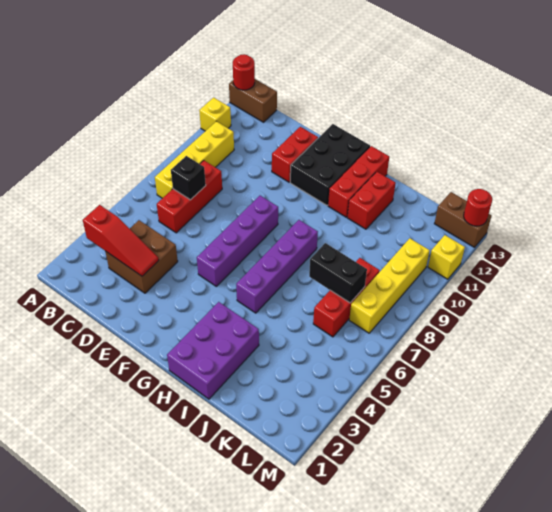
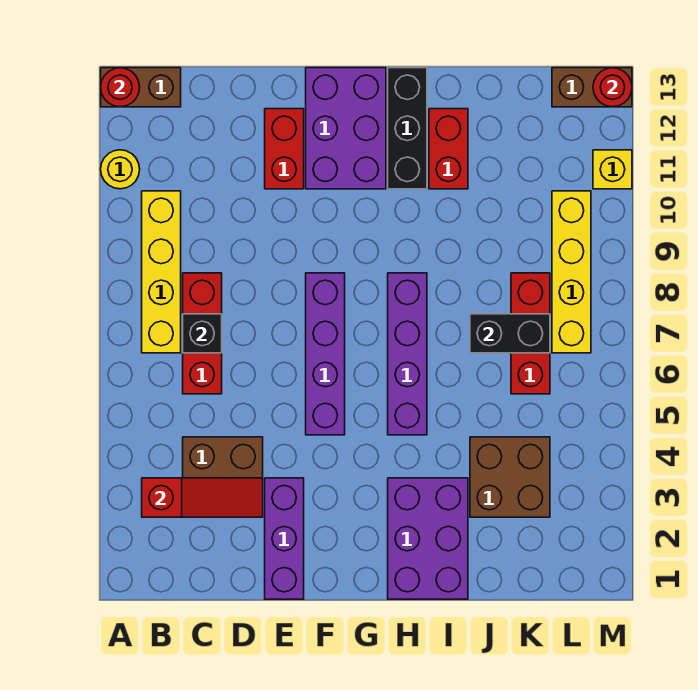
yellow brick A11 level 1 -> yellow round brick A11 level 1
none -> purple brick E1:E3 level 1
black brick F11:G13 level 1 -> purple brick F11:G13 level 1
red brick H11:H13 level 1 -> black brick H11:H13 level 1
none -> brown brick J3:K4 level 1

